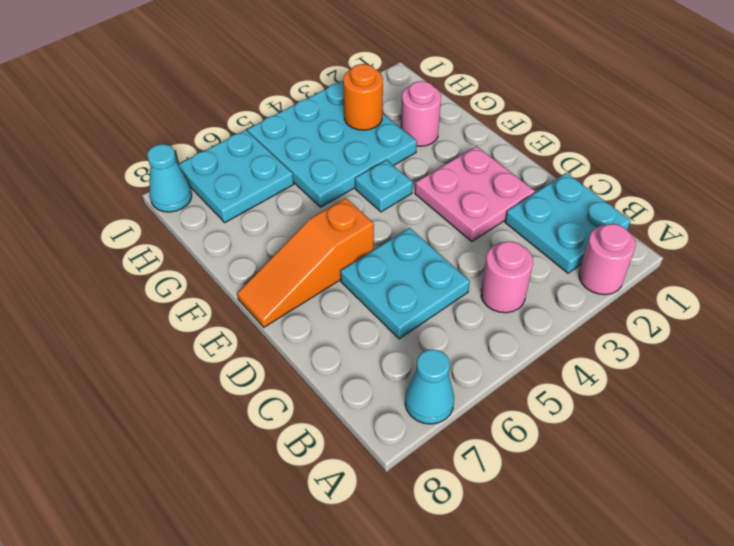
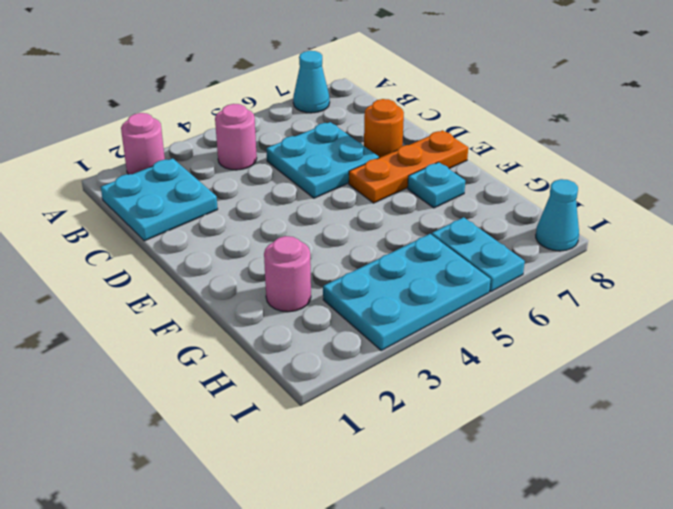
pink plate D2:E3 level 1 -> none
orange slope E6:E8 level 1 top 6 -> orange plate E6:E8 level 1
cyan plate F4 level 1 -> cyan plate F7 level 1
cyan plate G3:I5 level 1 -> cyan plate H3:I5 level 1
orange round brick H3 level 2 -> orange round brick D7 level 1
cyan plate H6:I7 level 1 -> cyan plate H6:I6 level 1

